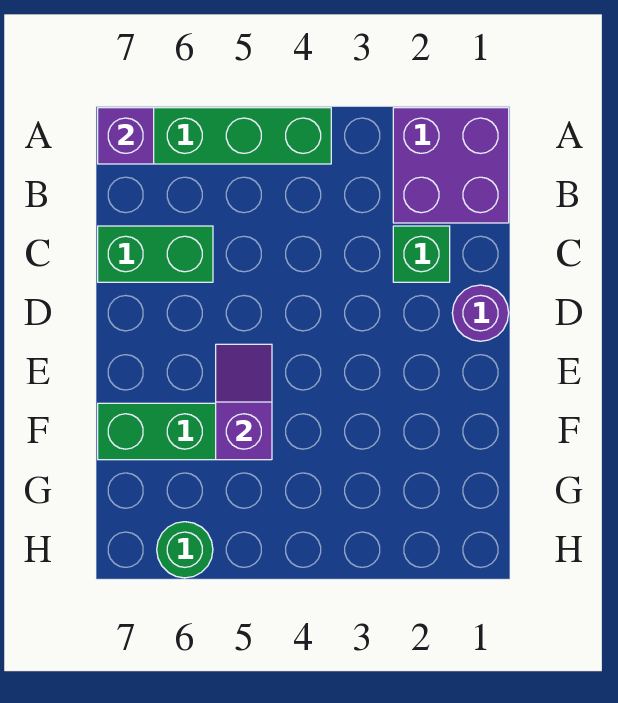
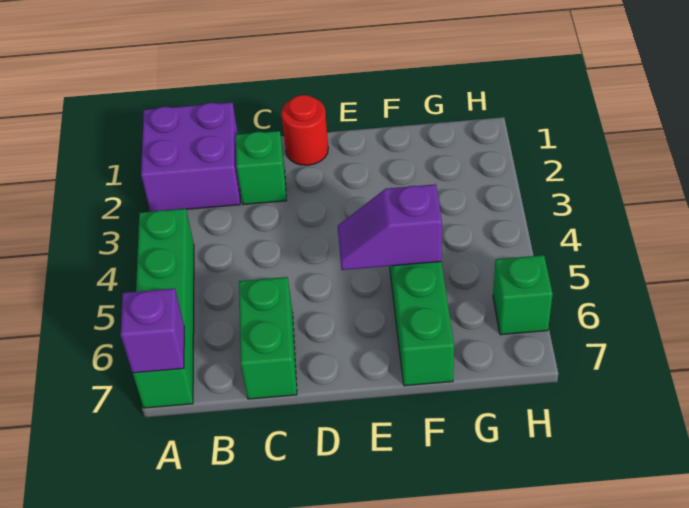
purple round brick D1 level 1 -> red round brick D1 level 1
green round brick H6 level 1 -> green brick H6 level 1

